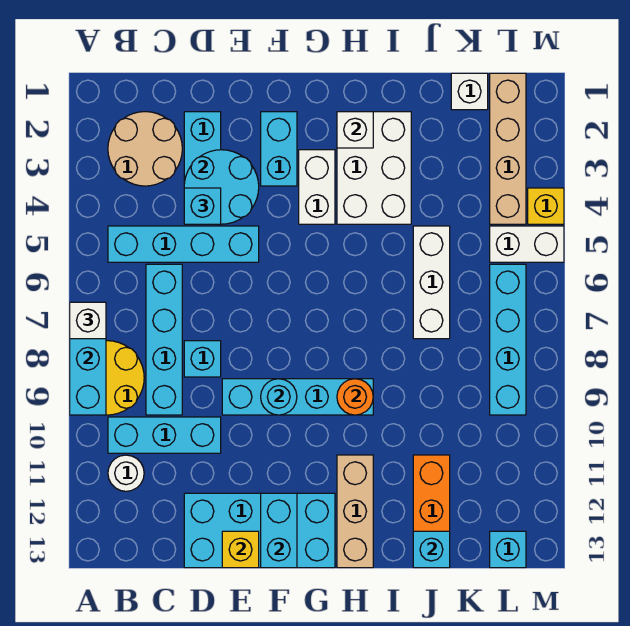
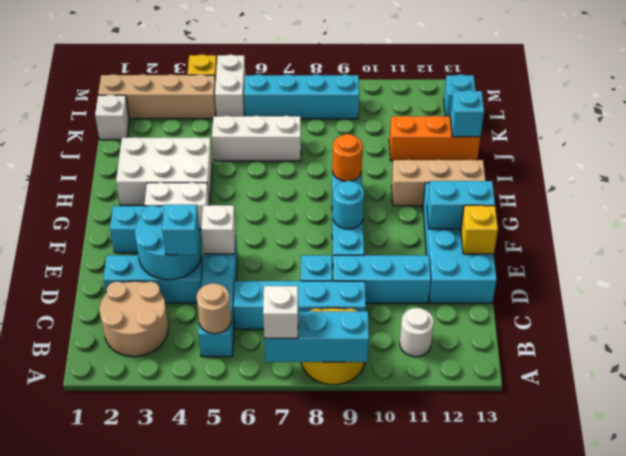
none -> tan round brick B5 level 2
cyan brick B10:D10 level 1 -> cyan brick D9:D11 level 1
white brick H2 level 2 -> white brick E5 level 2

